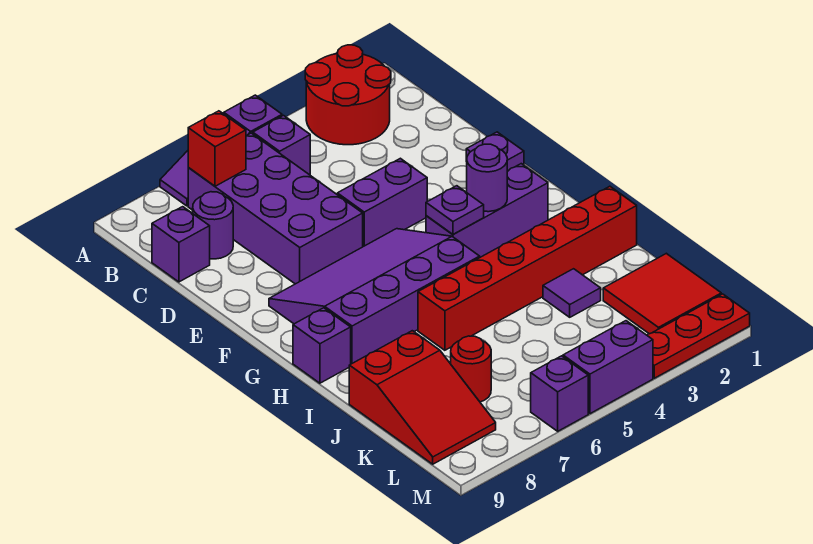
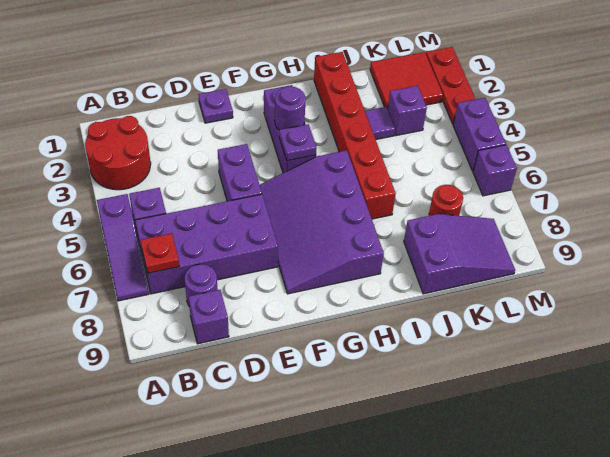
red brick B7 level 2 -> red plate B7 level 2
purple brick H9 level 1 -> purple brick K3 level 1
red slope J8:L9 level 1 top J -> purple slope J8:L9 level 1 top J

